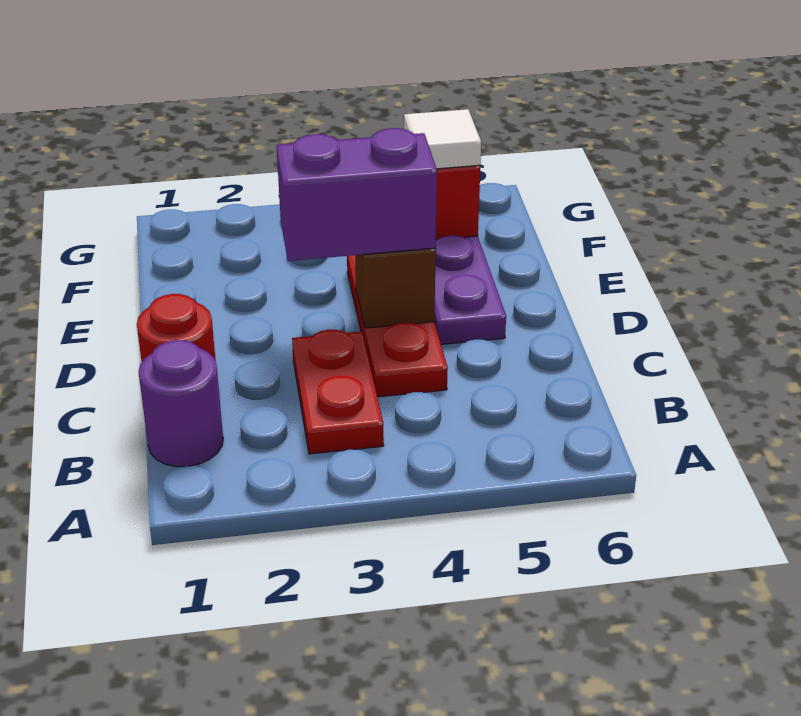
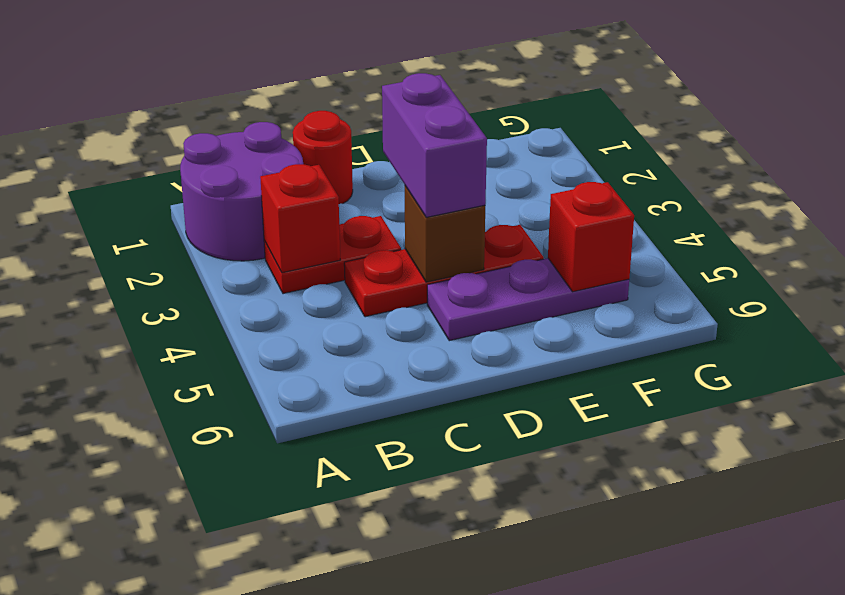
purple round brick B1 level 1 -> purple round brick A1:B2 level 1
none -> red brick B3 level 2
white tile F5 level 3 -> none

